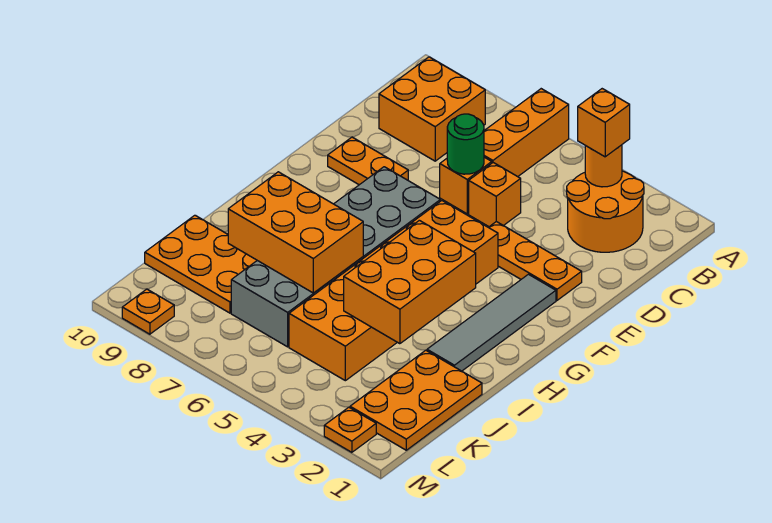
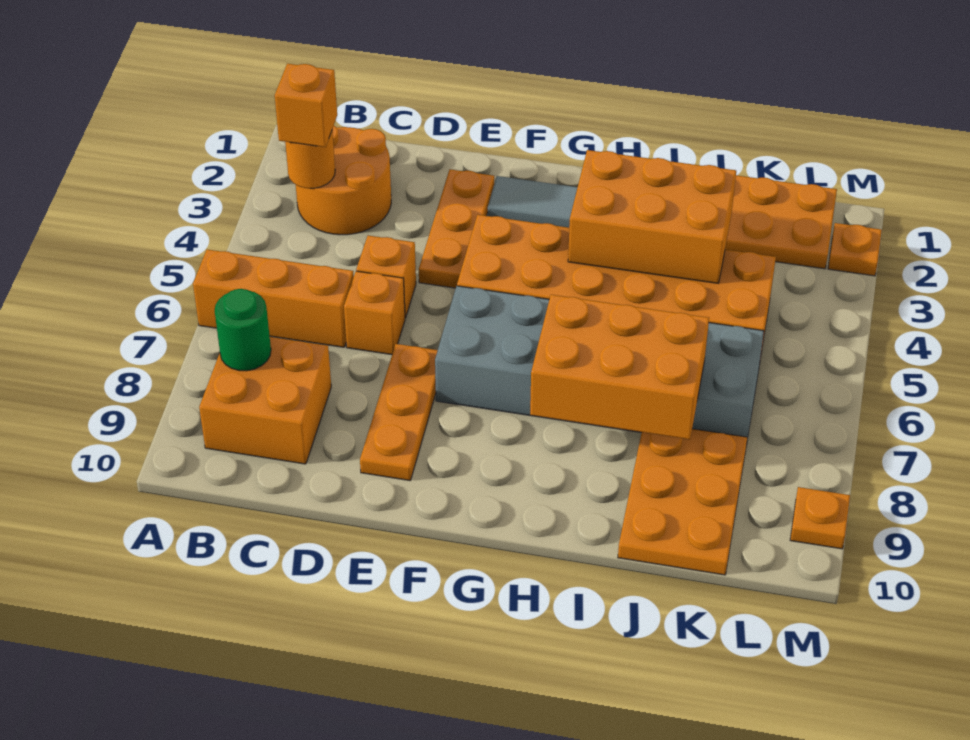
green round brick D6 level 2 -> green round brick B8 level 2
orange plate E8:E9 level 1 -> orange plate E7:E9 level 1
orange brick I6:J8 level 2 -> orange brick H7:J8 level 2

